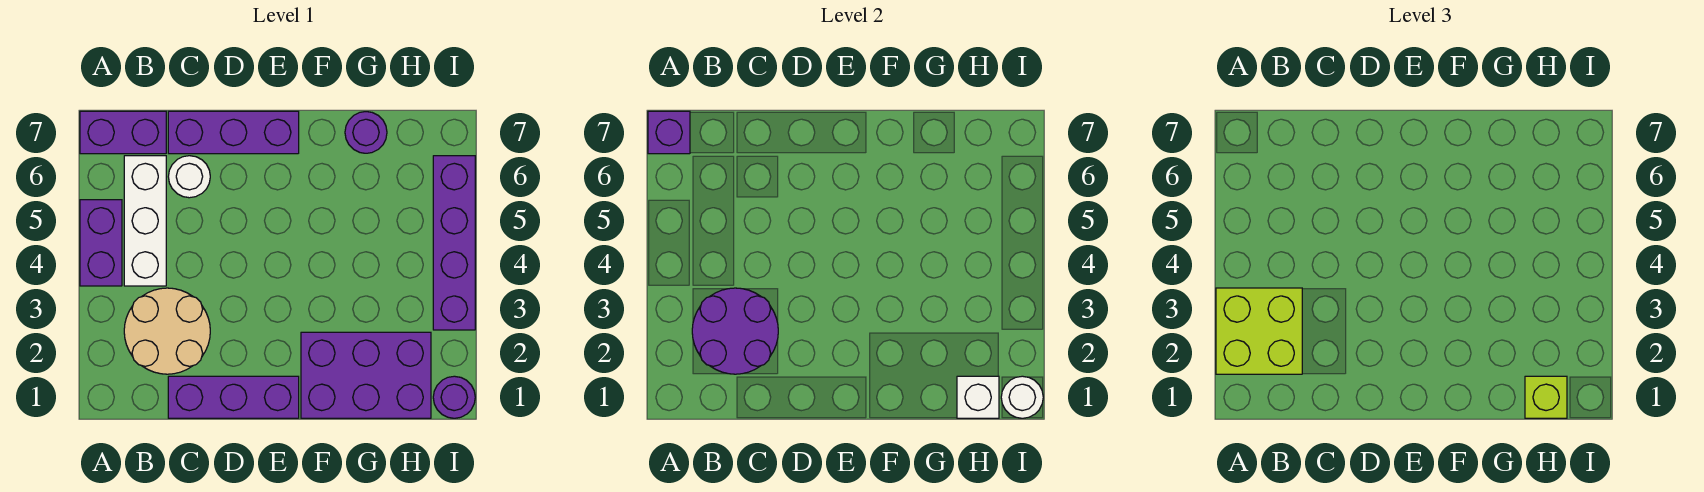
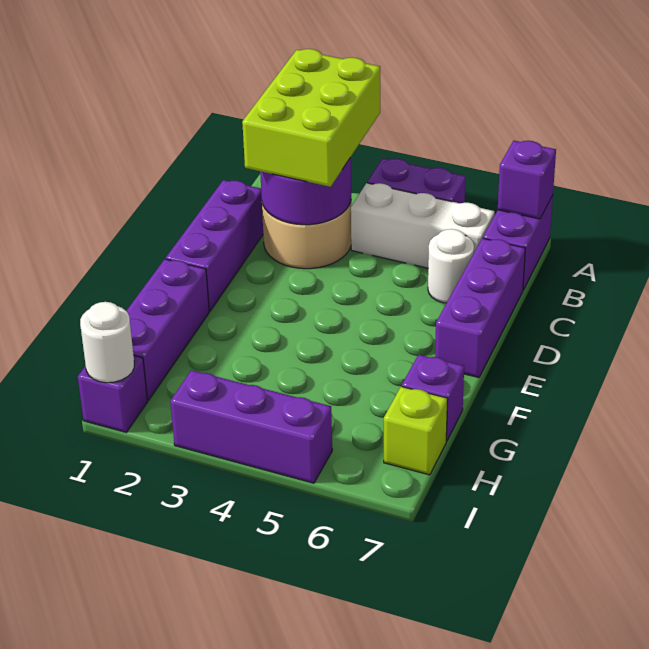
lime brick A2:B3 level 3 -> lime brick A2:C3 level 3
purple brick F1:H2 level 1 -> purple brick F1:H1 level 1
purple round brick G7 level 1 -> purple brick G7 level 1
white brick H1 level 2 -> none
lime brick H1 level 3 -> lime brick H7 level 1
purple round brick I1 level 1 -> purple brick I1 level 1
purple brick I3:I6 level 1 -> purple brick I3:I5 level 1

